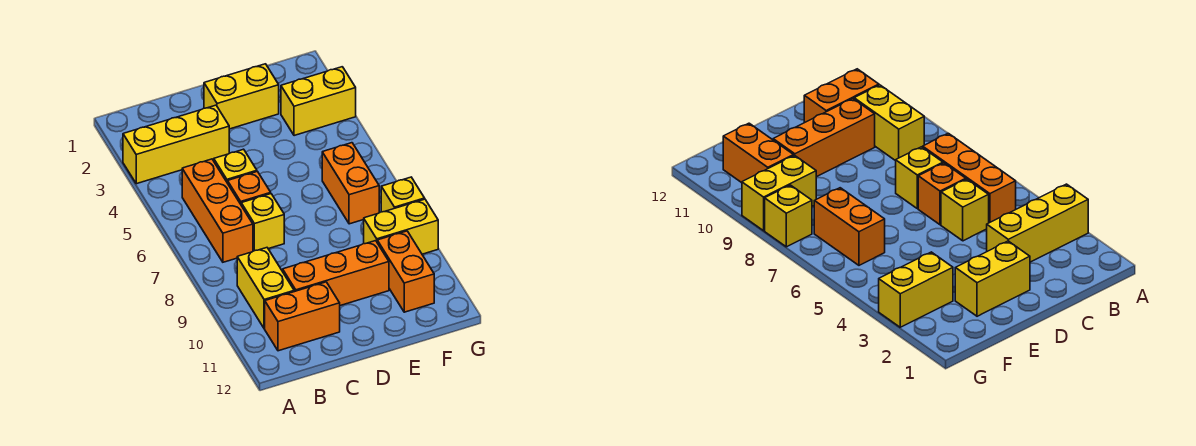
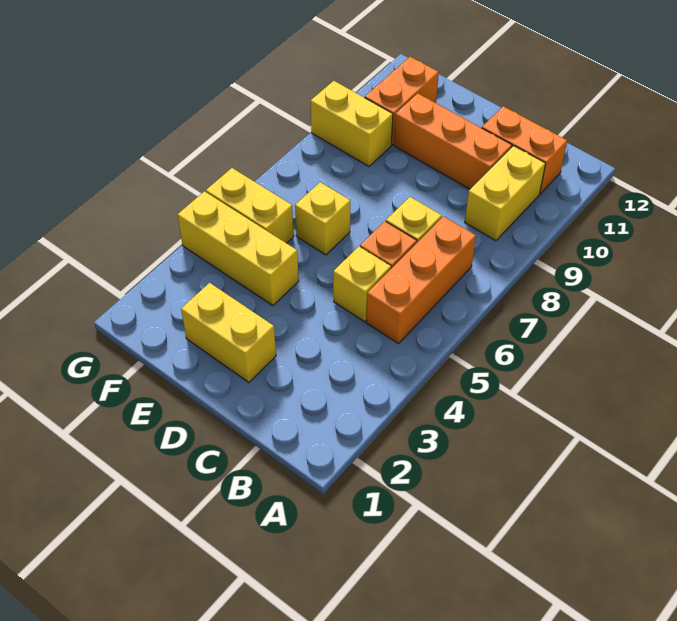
yellow brick A3:C3 level 1 -> yellow brick E4:G4 level 1
yellow brick F3:G3 level 1 -> yellow brick F5:G5 level 1
orange brick F6:F7 level 1 -> none
yellow brick G8 level 1 -> yellow brick E6 level 1

